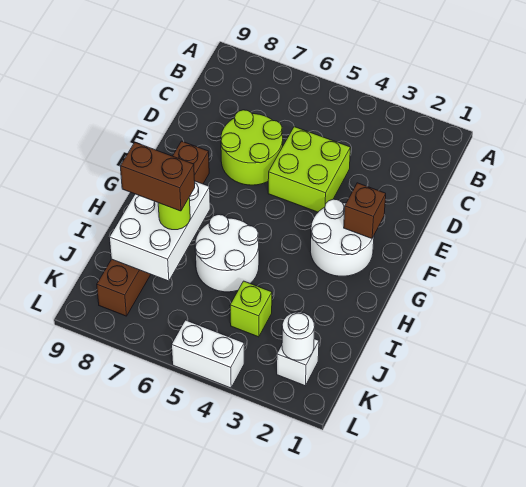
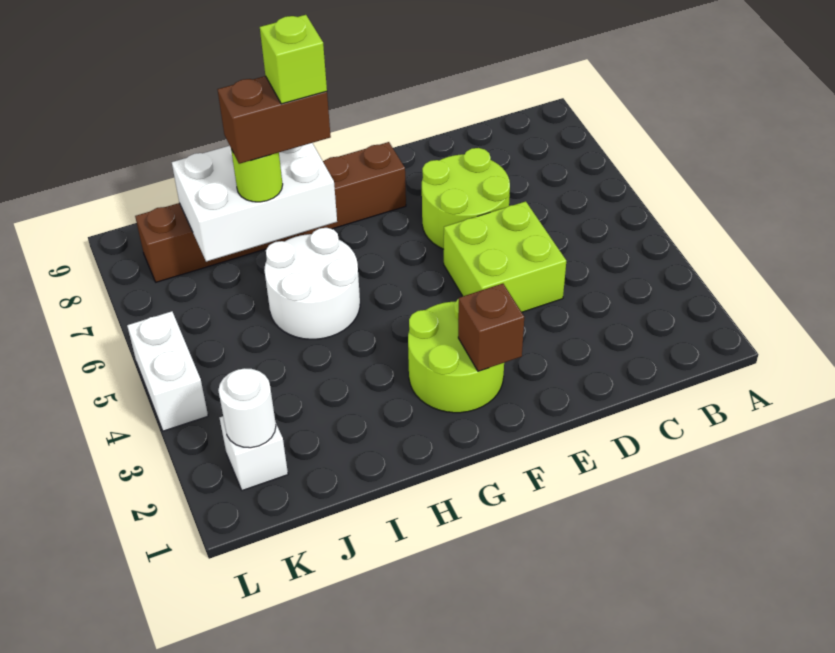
white round brick F2:G3 level 1 -> lime round brick F2:G3 level 1
brown brick I7:I8 level 4 -> brown brick H7:I7 level 4
lime brick J4 level 1 -> lime brick H7 level 5

